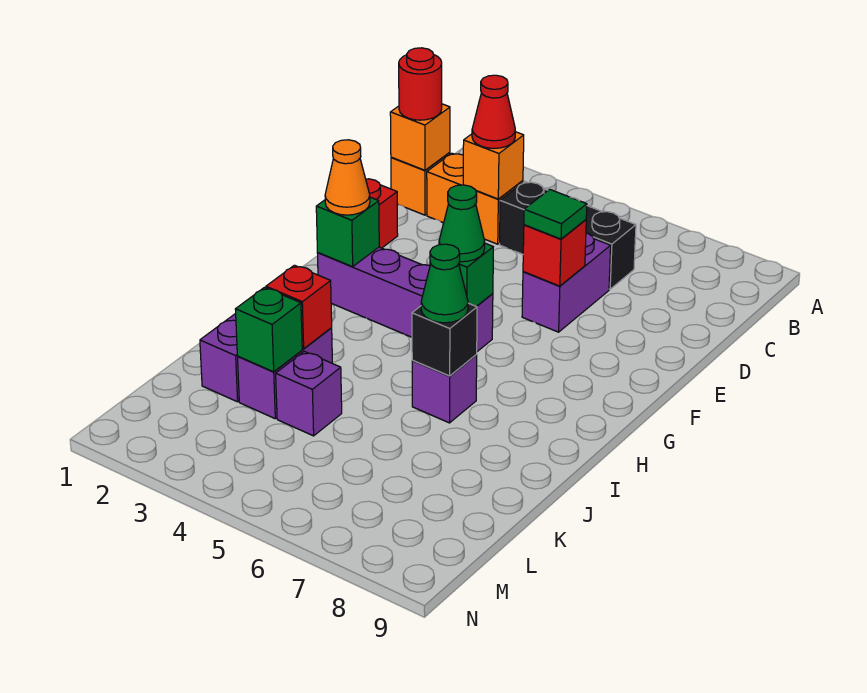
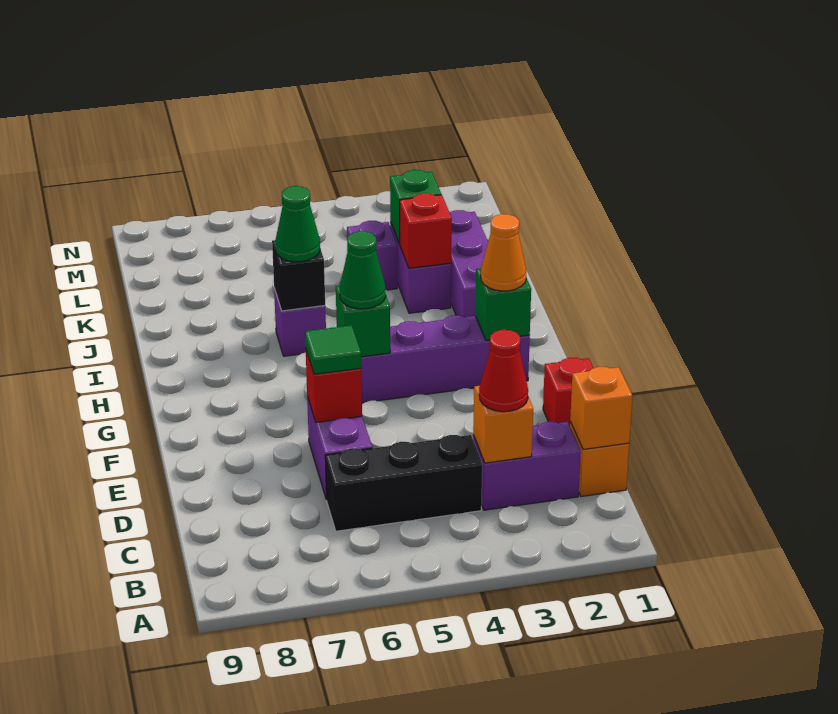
red round brick C1 level 3 -> none
orange brick C2:C3 level 1 -> purple brick C2:C3 level 1

